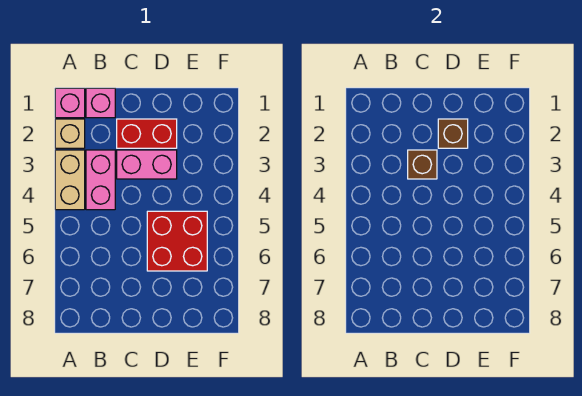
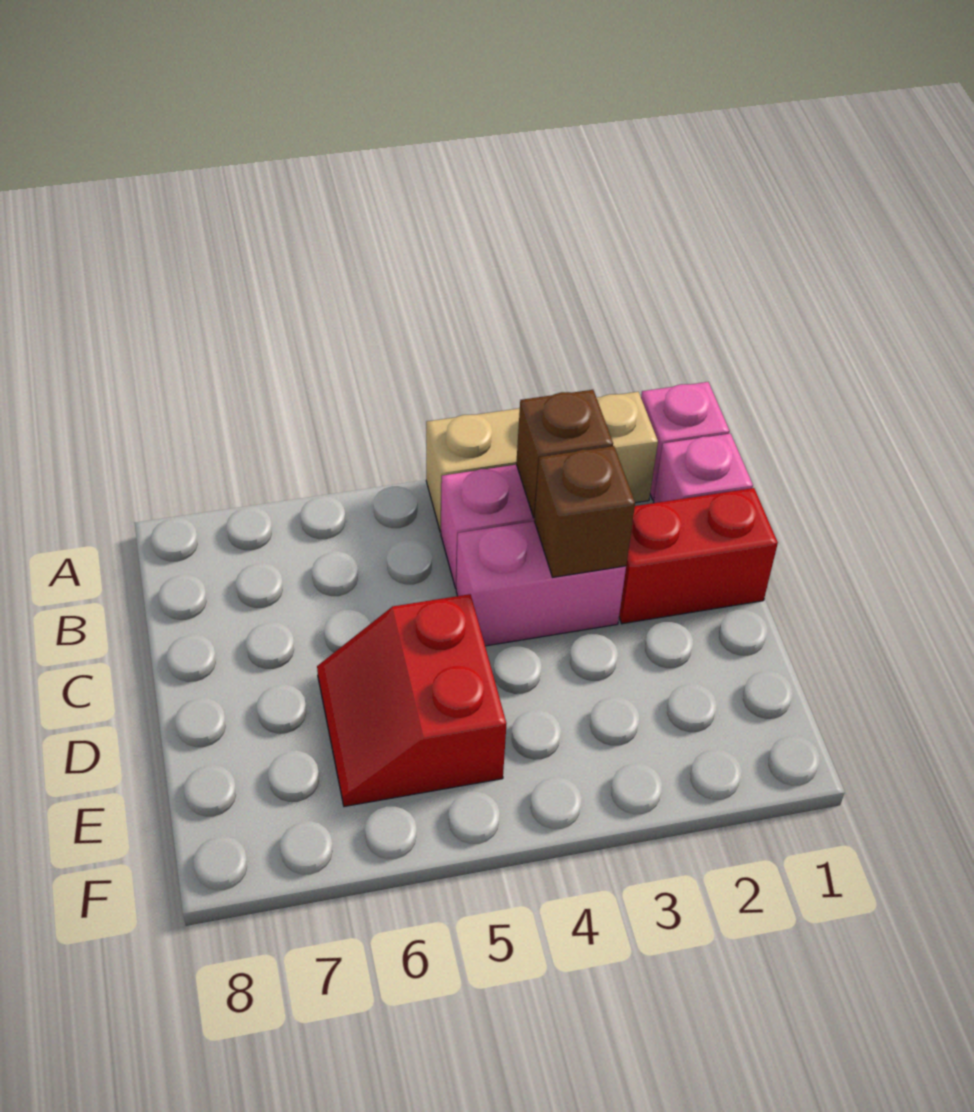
red brick C2:D2 level 1 -> red brick C1:C2 level 1
pink brick C3:D3 level 1 -> pink brick C3:C4 level 1
brown brick D2 level 2 -> brown brick B3 level 2
red brick D5:E6 level 1 -> red slope D5:E6 level 1 top 5

